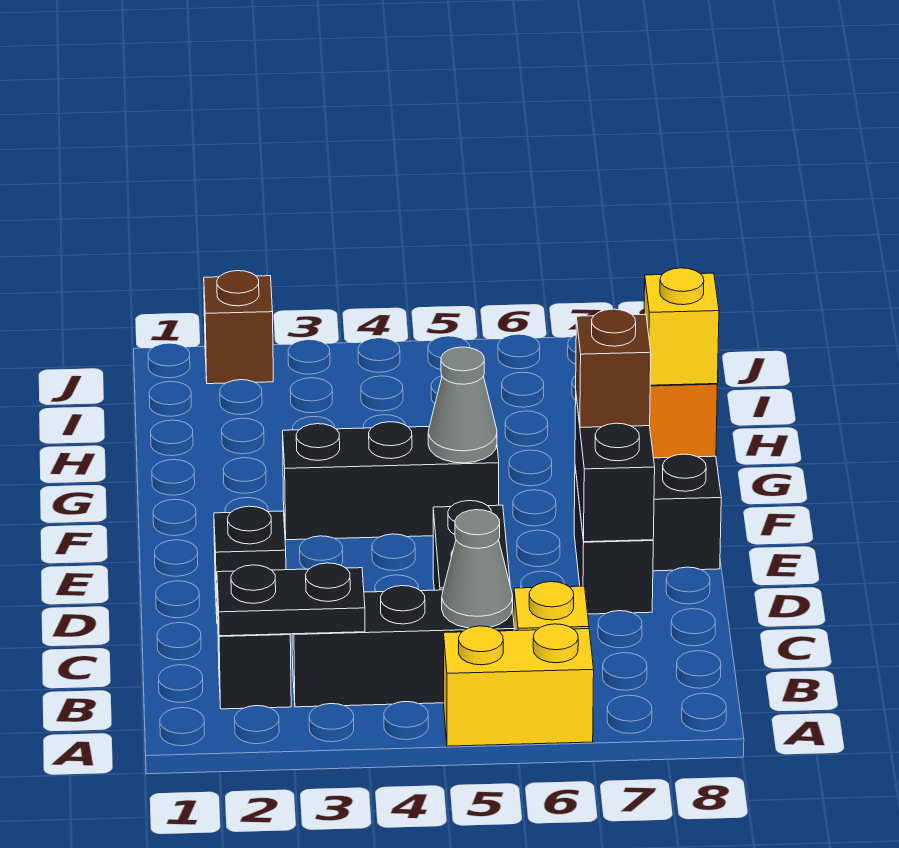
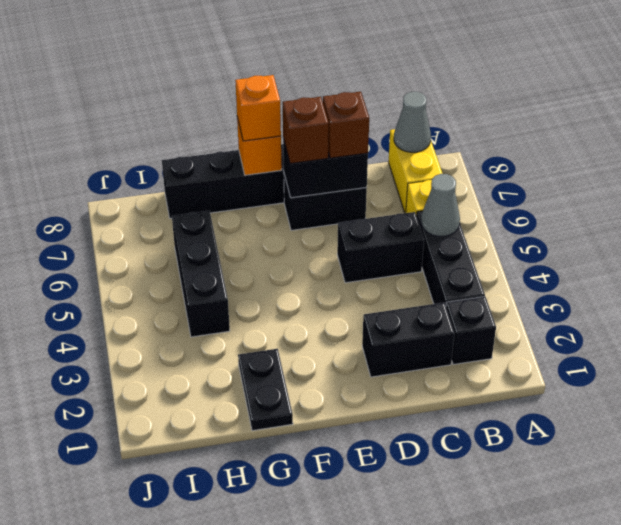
yellow brick A5:A6 level 1 -> yellow brick B7:B8 level 1
black plate B2:B3 level 2 -> black plate G1:G2 level 1
black brick D2 level 1 -> black brick C2:D2 level 1
black brick F3:F5 level 1 -> black brick H4:H6 level 1
grey cone F5 level 2 -> grey cone B8 level 2
yellow brick F8 level 3 -> orange brick F8 level 3
brown brick J2 level 1 -> brown brick D7 level 3

